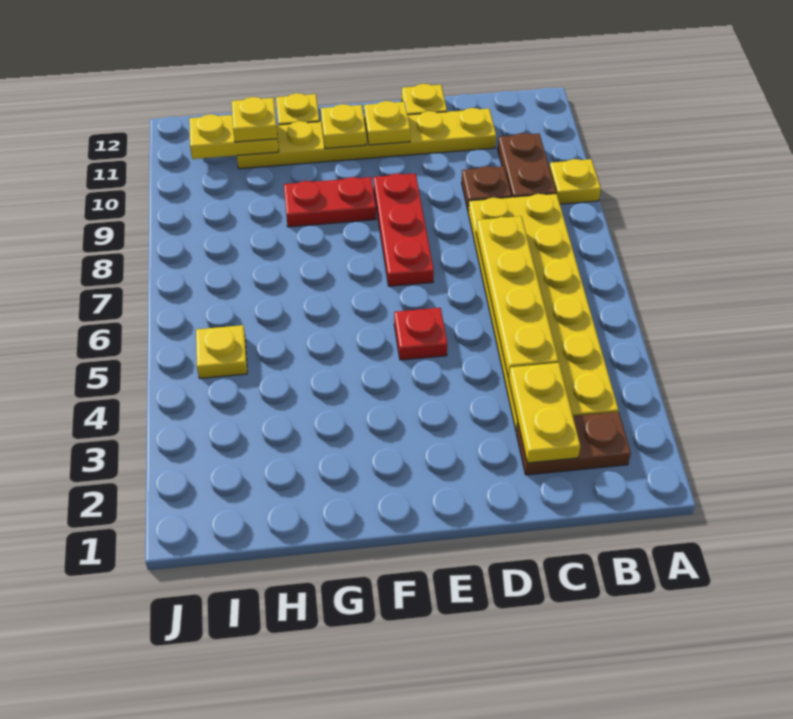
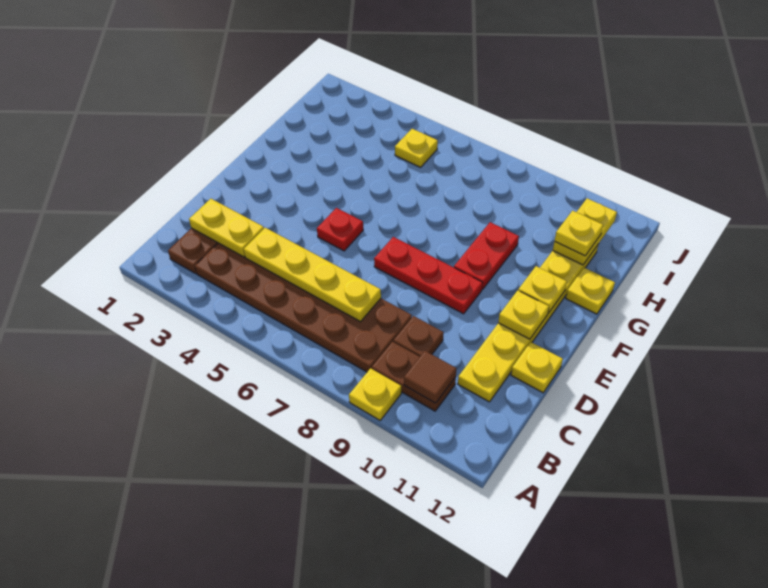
yellow plate B3:C8 level 1 -> brown plate B3:C8 level 1
none -> brown tile B10 level 2

